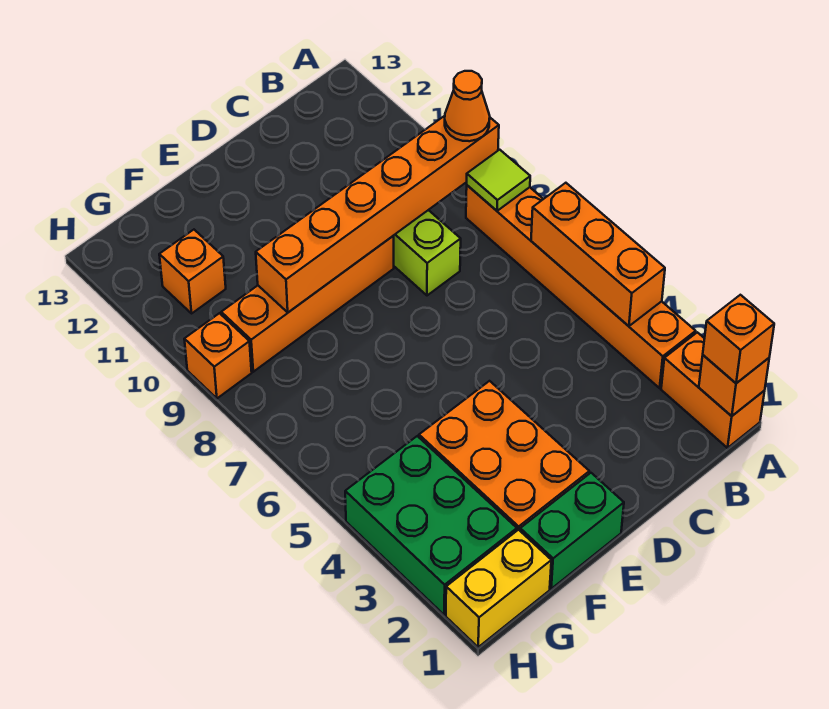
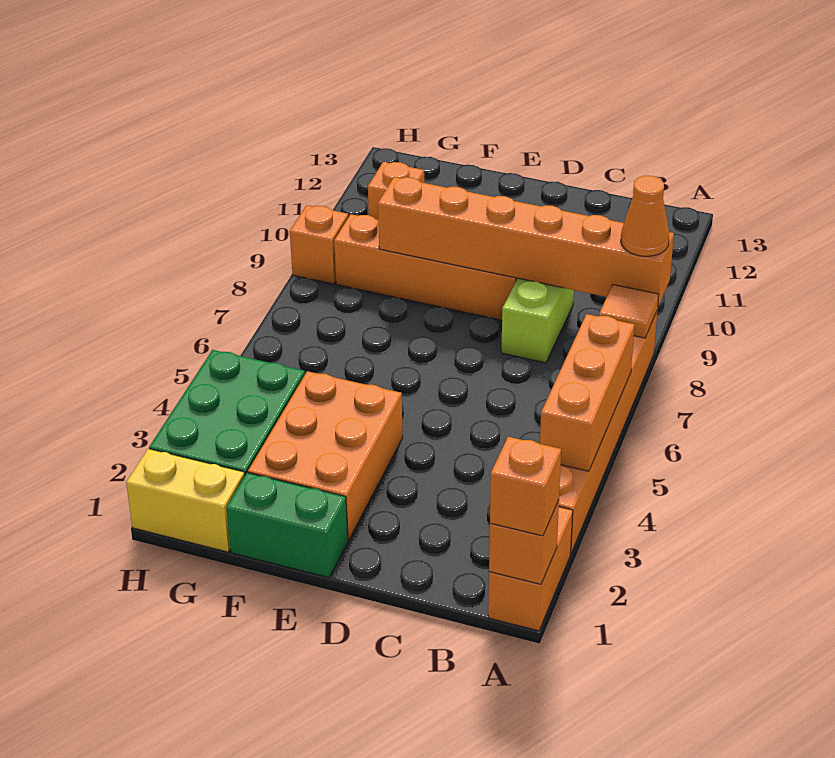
lime tile A8 level 2 -> orange tile A8 level 2

